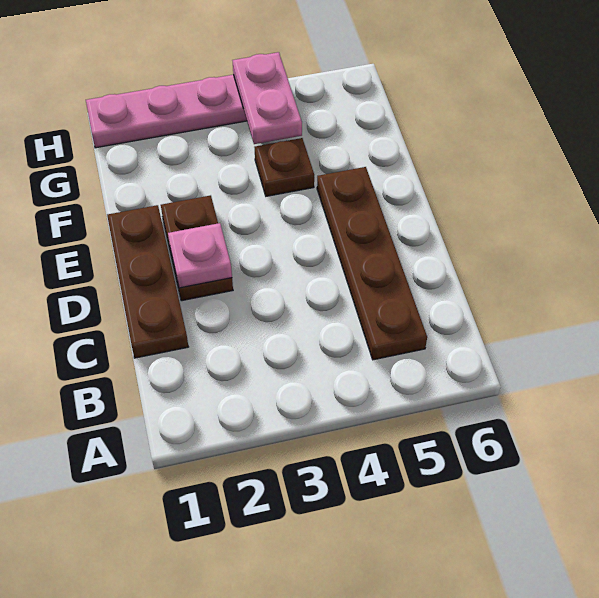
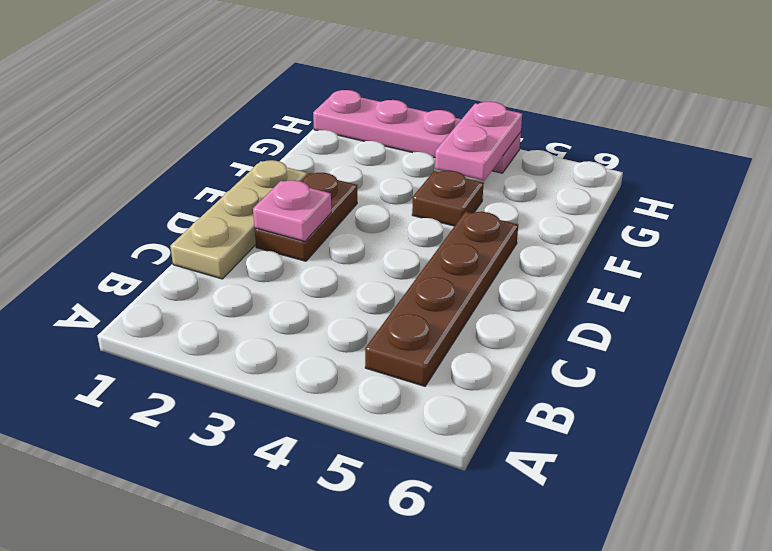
brown plate C1:E1 level 1 -> tan plate C1:E1 level 1

